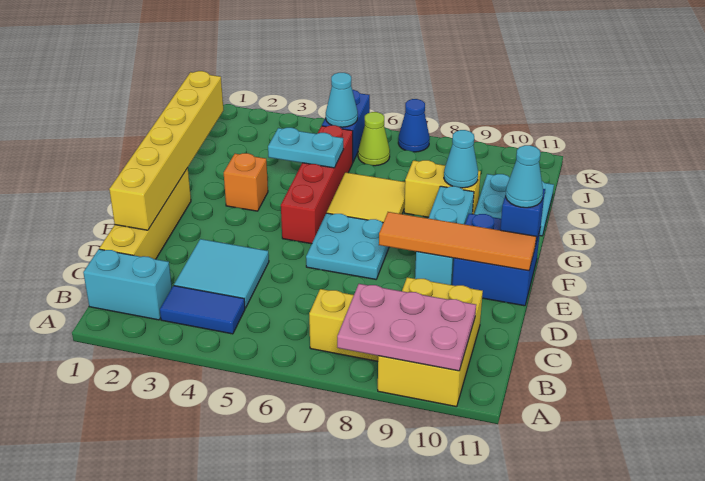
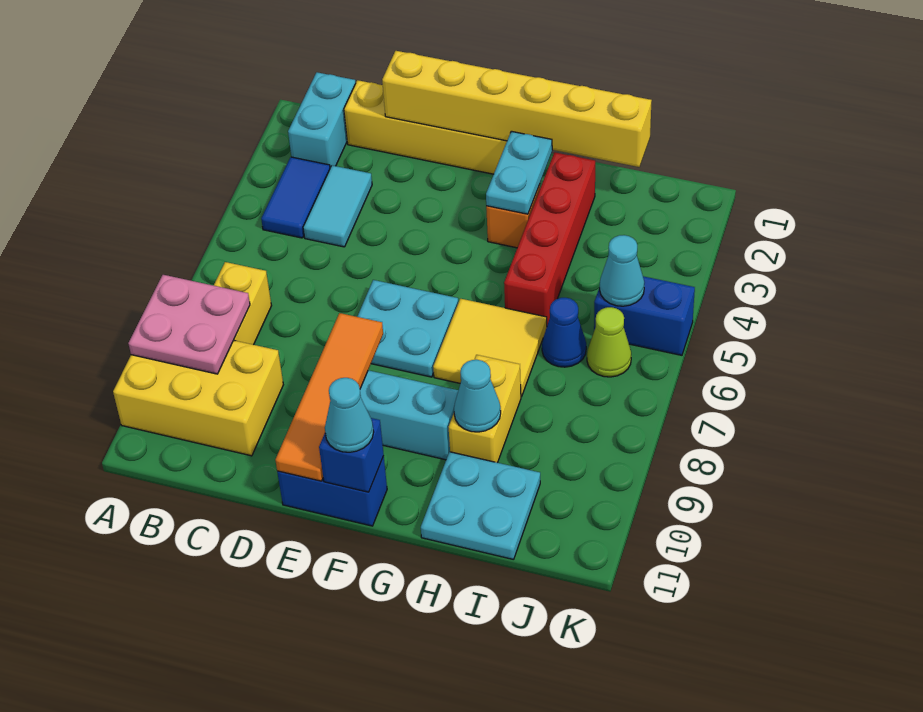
pink plate A8:B10 level 2 -> pink plate A8:B9 level 2
cyan tile C3:D4 level 1 -> cyan tile C3:C4 level 1
blue brick E10:F11 level 1 -> blue brick E11:F11 level 1
red brick F5:I5 level 1 -> red brick H2:H5 level 1
cyan plate H4:H5 level 2 -> cyan plate G2:G3 level 2
blue cone K7 level 1 -> blue cone I6 level 1

